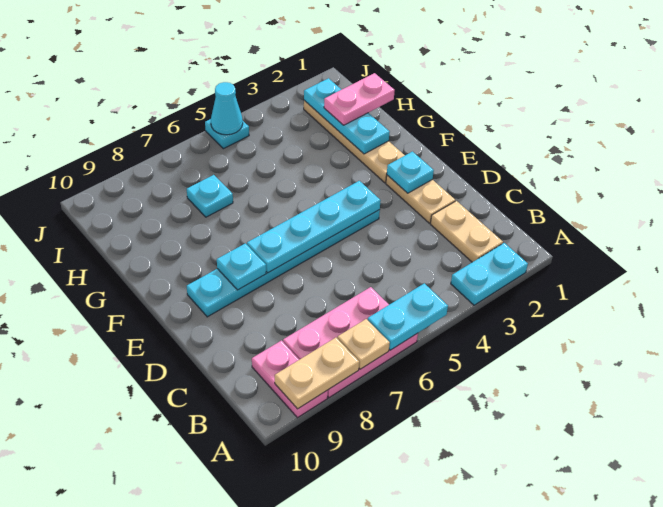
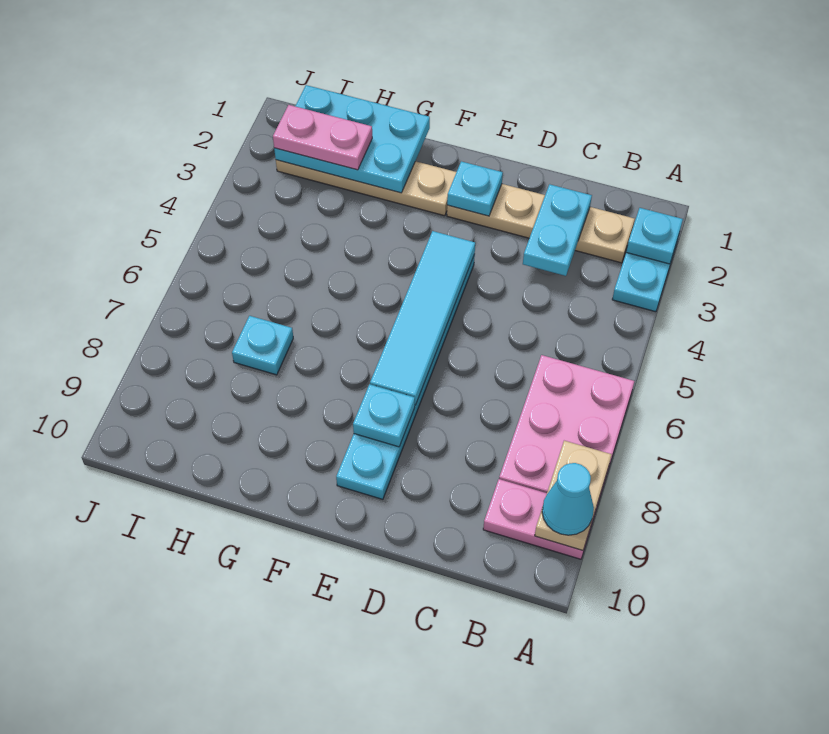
cyan plate A5:A6 level 2 -> cyan plate C2:C3 level 2
tan plate A7 level 2 -> none
cyan plate E4:E7 level 2 -> cyan tile E4:E7 level 2
cyan plate G2:I2 level 2 -> cyan plate G1:I2 level 2
pink plate H1:H2 level 3 -> pink plate H2:I2 level 3
cyan plate J5 level 1 -> cyan plate A2 level 2
cyan cone J5 level 2 -> cyan cone A9 level 3

